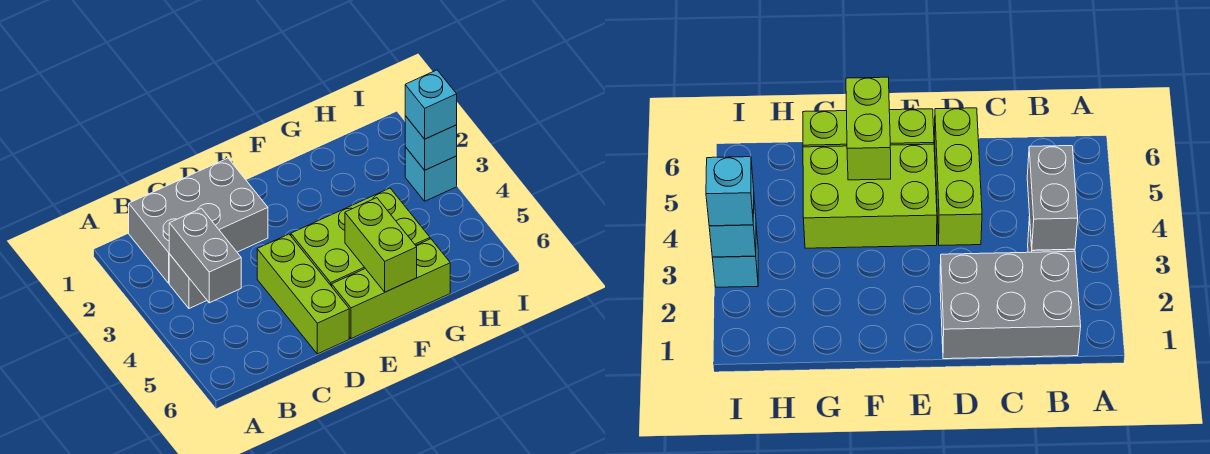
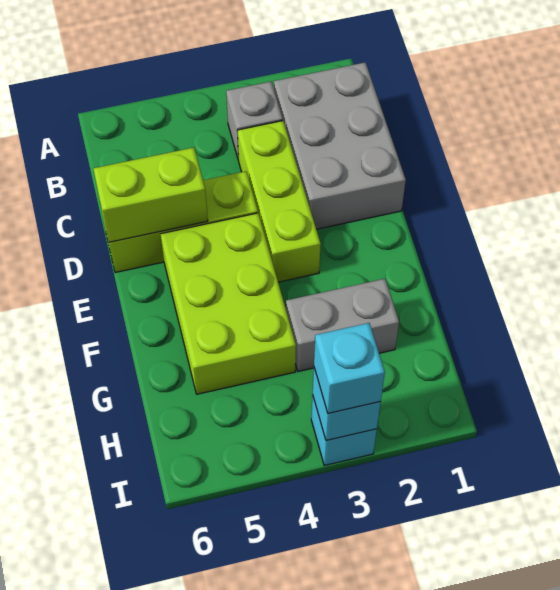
grey brick B3:B4 level 2 -> grey brick G2:G3 level 1
lime brick E6:G6 level 1 -> lime brick C3:E3 level 1
lime brick F5:F6 level 2 -> lime brick D5:D6 level 2

